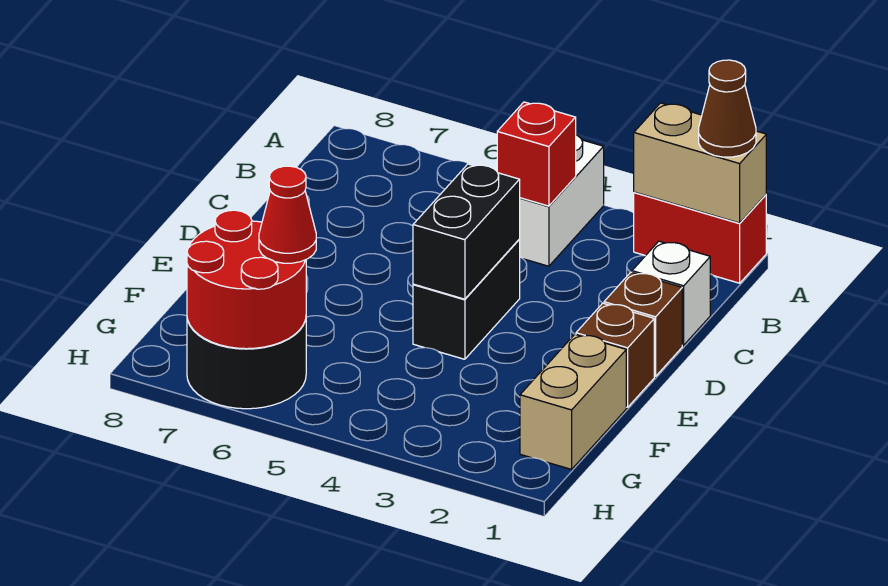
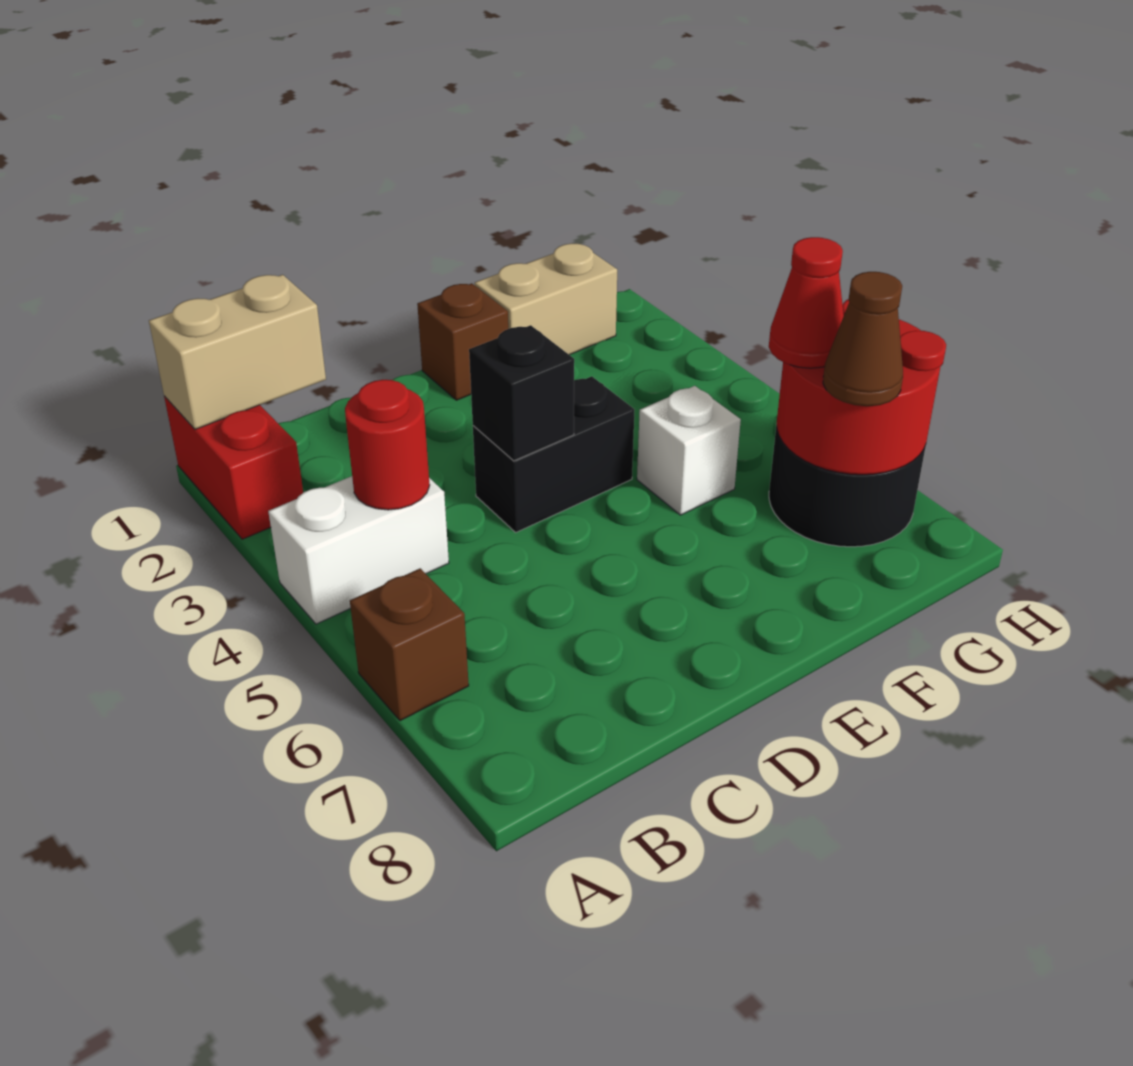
tan brick A1:A2 level 2 -> tan brick A1:B1 level 2
brown cone A1 level 3 -> brown cone G7 level 3
red brick B4 level 2 -> red round brick B4 level 2
white brick C1 level 1 -> white brick F5 level 1
brown brick D1 level 1 -> brown brick A6 level 1
black brick D4:E4 level 2 -> black brick D4 level 2

